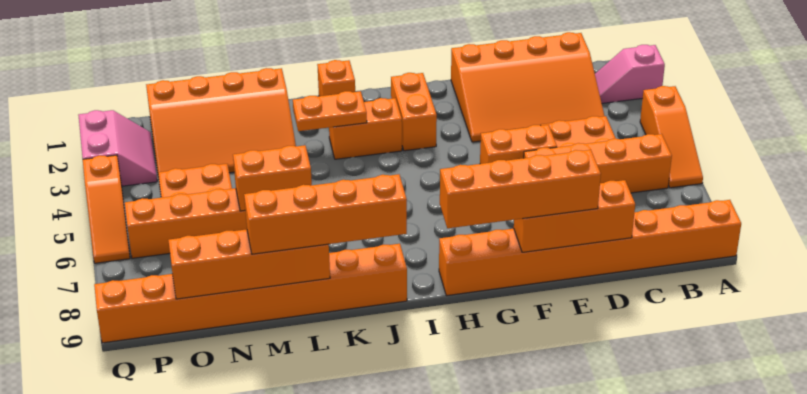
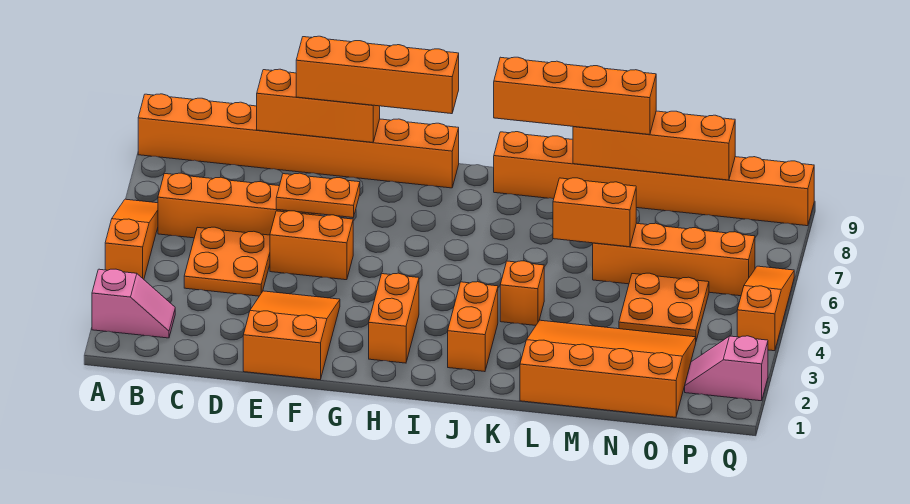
orange slope C1:F3 level 1 top 1 -> orange slope E1:F3 level 1 top 1
orange brick I3:J3 level 1 -> orange brick J2:J3 level 1
orange brick J1 level 1 -> orange brick K4 level 1
orange plate J3:K3 level 2 -> orange plate E6:F6 level 2
pink slope P2:Q3 level 1 top Q -> pink slope P2:Q2 level 1 top Q

